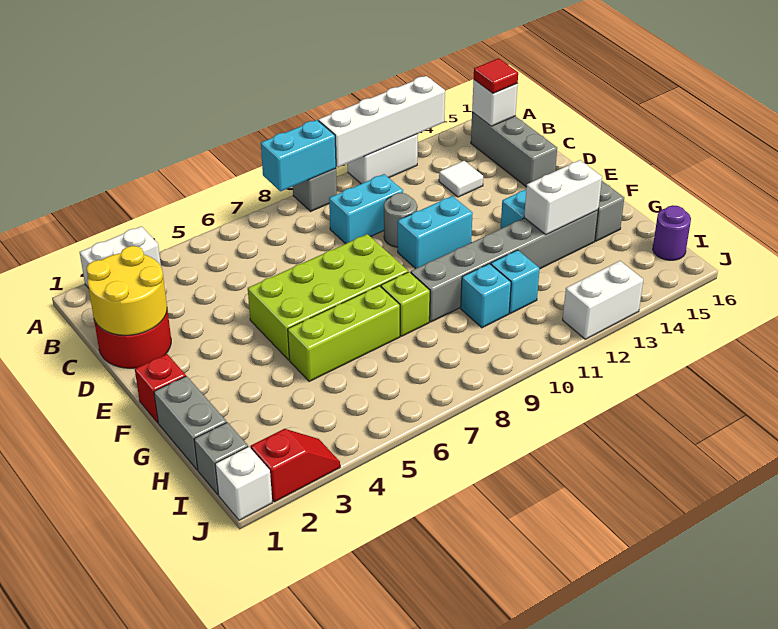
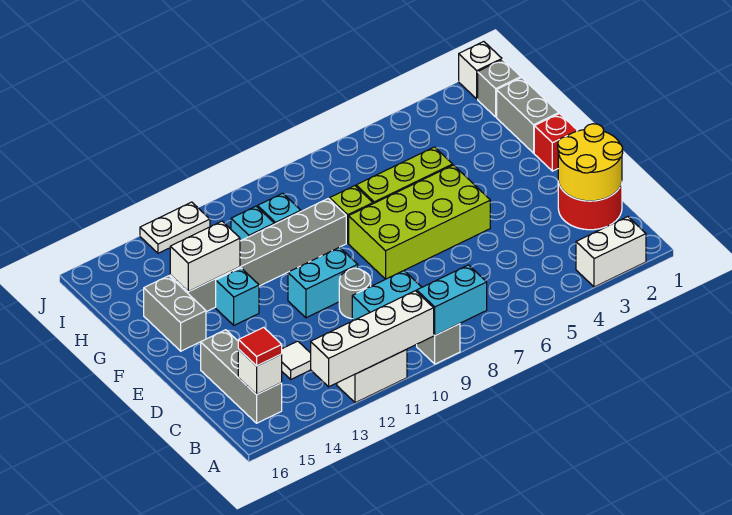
purple round brick I16 level 1 -> none
red slope J2:J3 level 1 top 2 -> none
white brick J12:J13 level 1 -> white plate J12:J13 level 1

